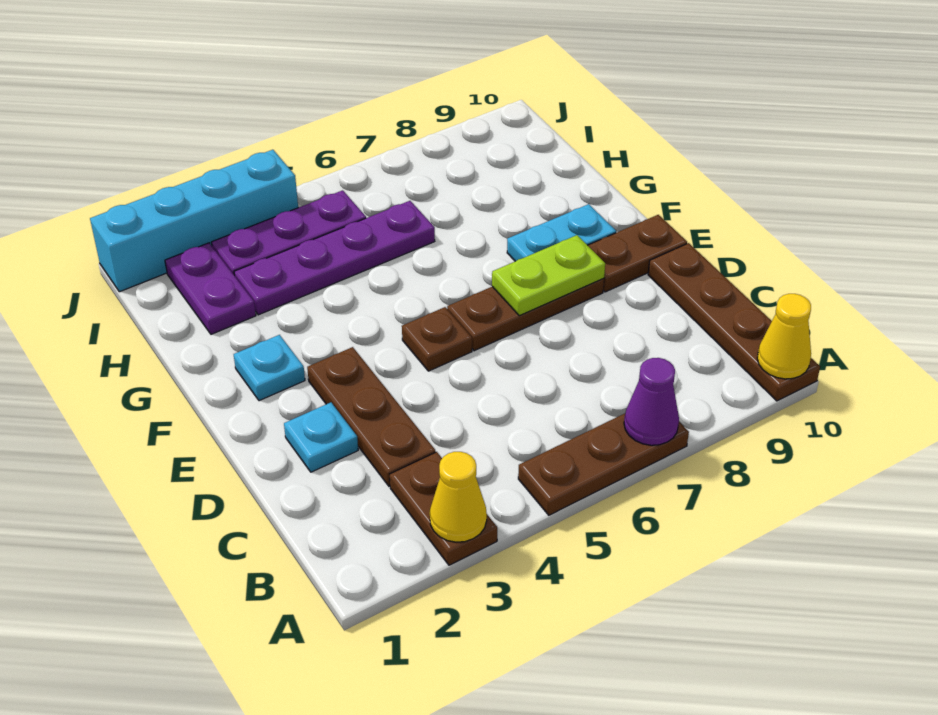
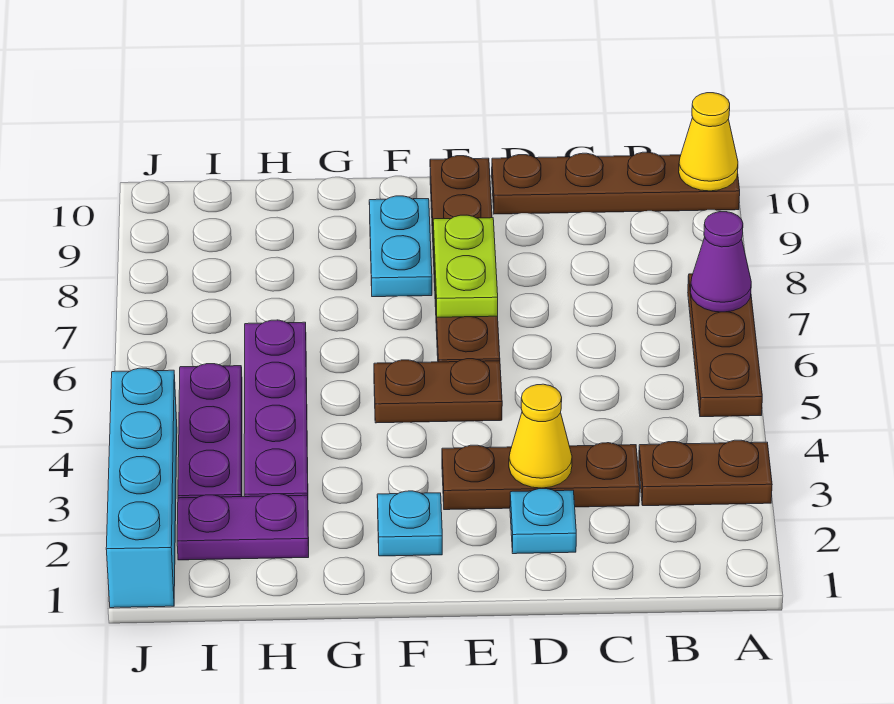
yellow cone A3 level 2 -> yellow cone D3 level 2
brown plate E5 level 1 -> brown plate E5:F5 level 1

